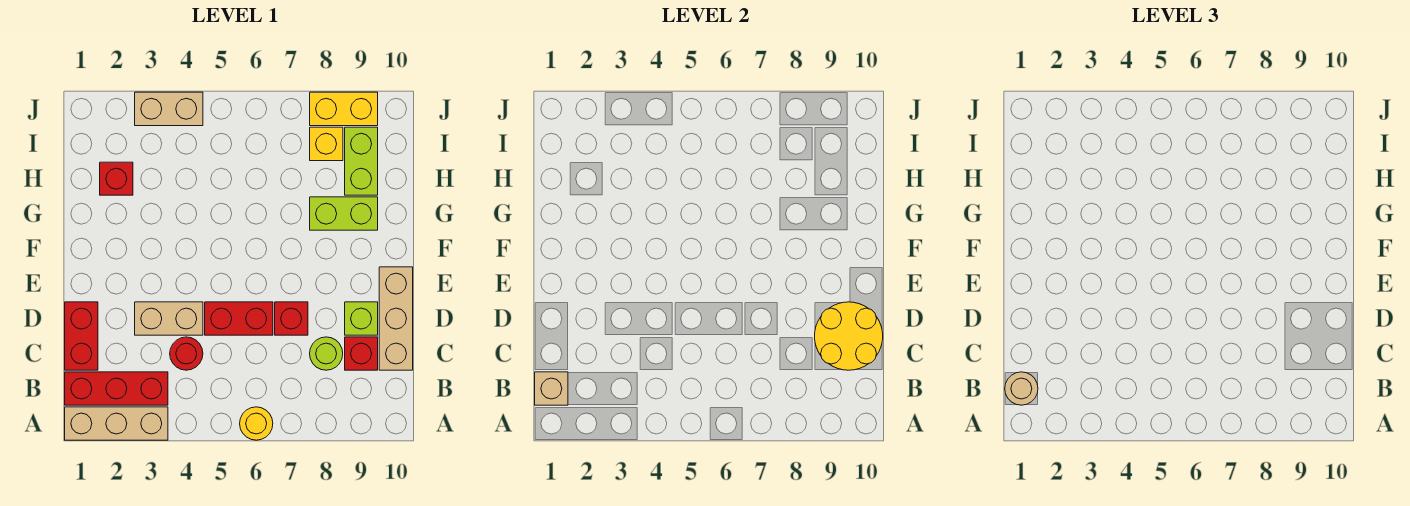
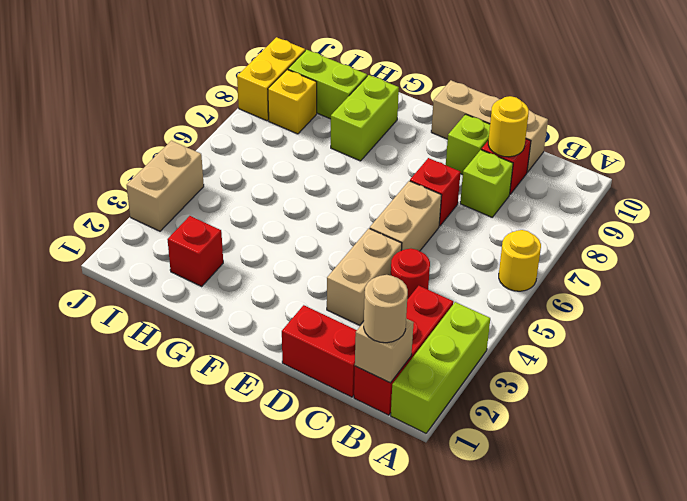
tan brick A1:A3 level 1 -> lime brick A1:A3 level 1
lime round brick C8 level 1 -> lime brick C8 level 1
yellow round brick C9:D10 level 2 -> yellow round brick C9 level 2
red brick D5:D6 level 1 -> tan brick D5:D6 level 1

